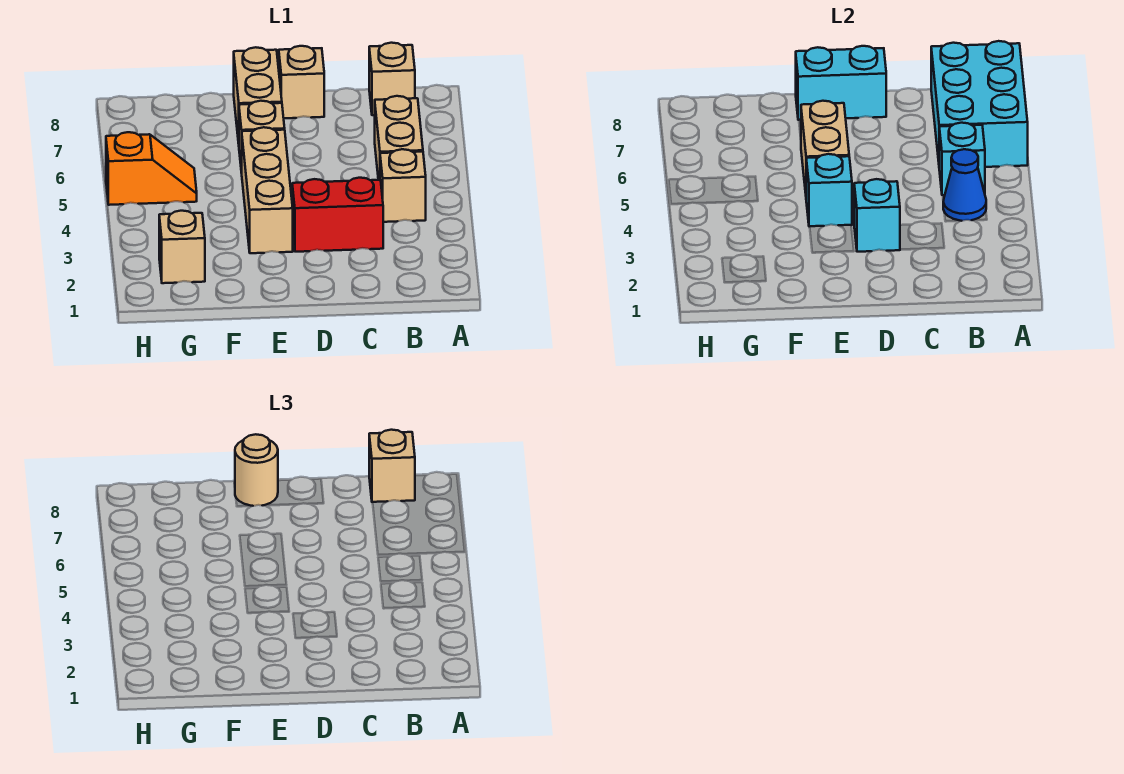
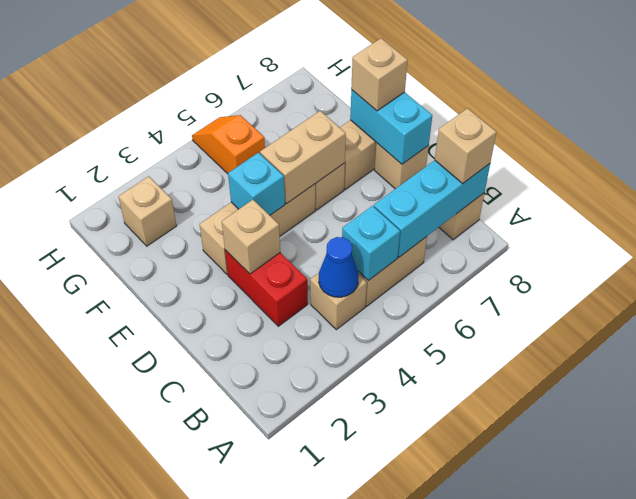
cyan brick A6:B8 level 2 -> cyan brick B6:B8 level 2
cyan brick D3 level 2 -> tan brick D3 level 2
tan round brick E8 level 3 -> tan brick E8 level 3
orange slope G5:H5 level 1 top H -> orange slope G5:H5 level 1 top G

